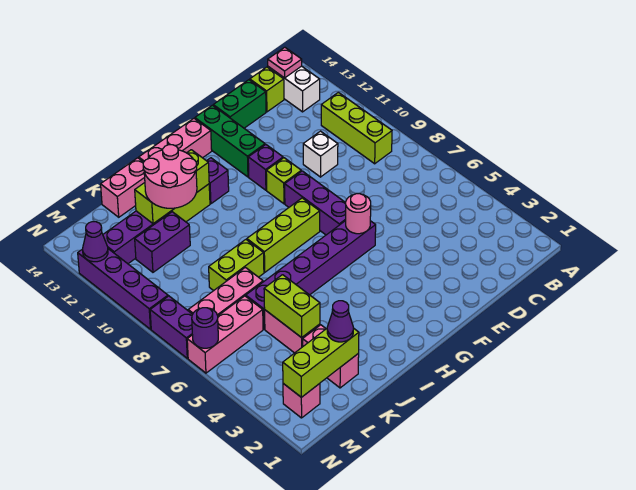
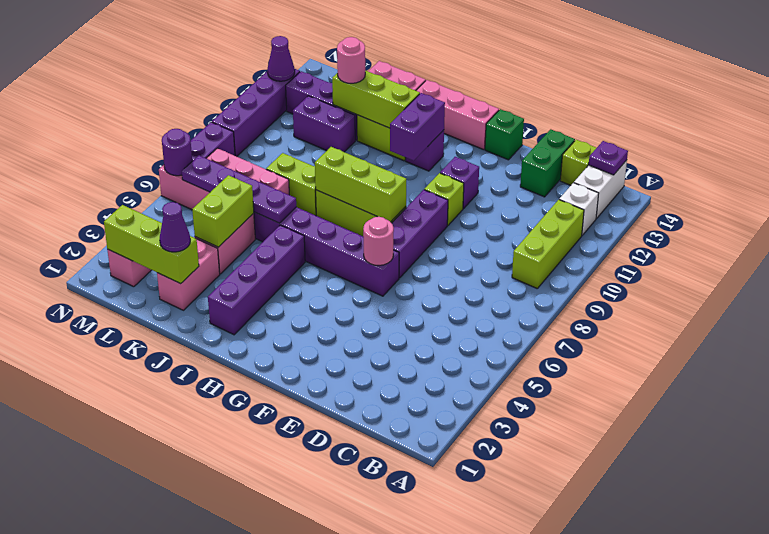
pink plate B14 level 2 -> purple plate B14 level 2
white brick D10 level 1 -> white brick B12 level 1
green brick D14:E14 level 1 -> green brick D13:D14 level 1
green brick F12:F14 level 1 -> green brick F14 level 1
none -> lime brick G8:I8 level 2
none -> purple brick H11:H12 level 2
none -> purple brick I2:I5 level 1
none -> purple plate J6:M6 level 2
pink round brick J11:K12 level 3 -> pink round brick K12 level 3

